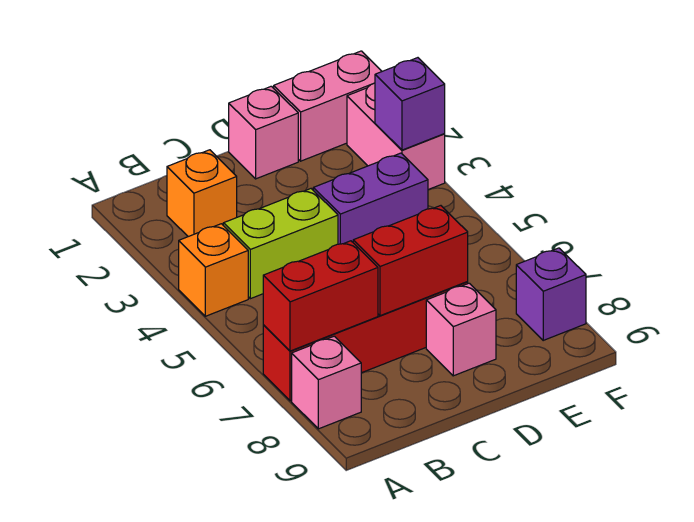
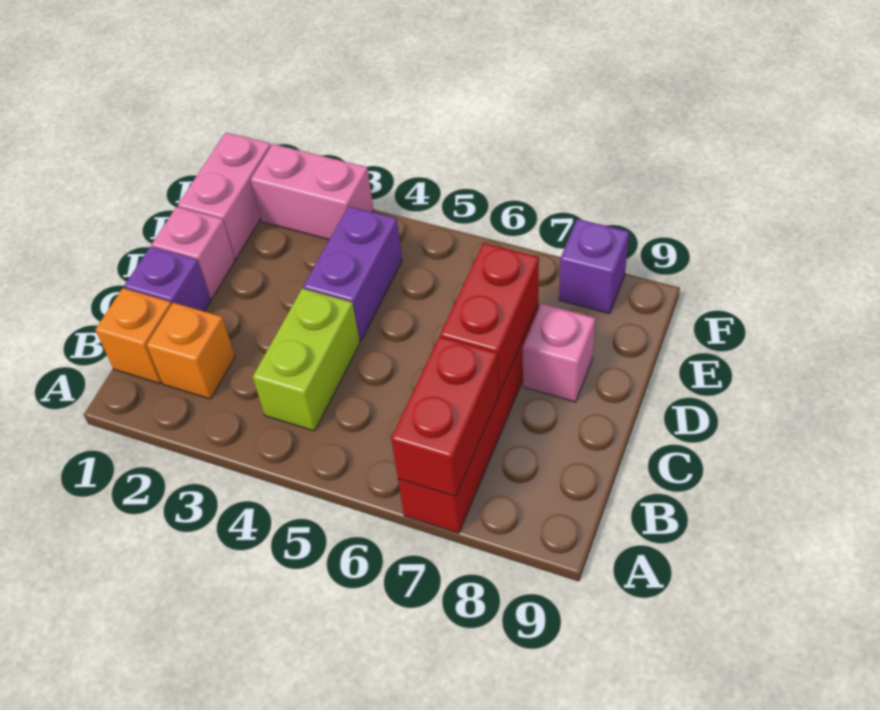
orange brick A4 level 1 -> orange brick B1 level 1
pink brick A8 level 1 -> none
purple brick F3 level 2 -> purple brick C1 level 1

